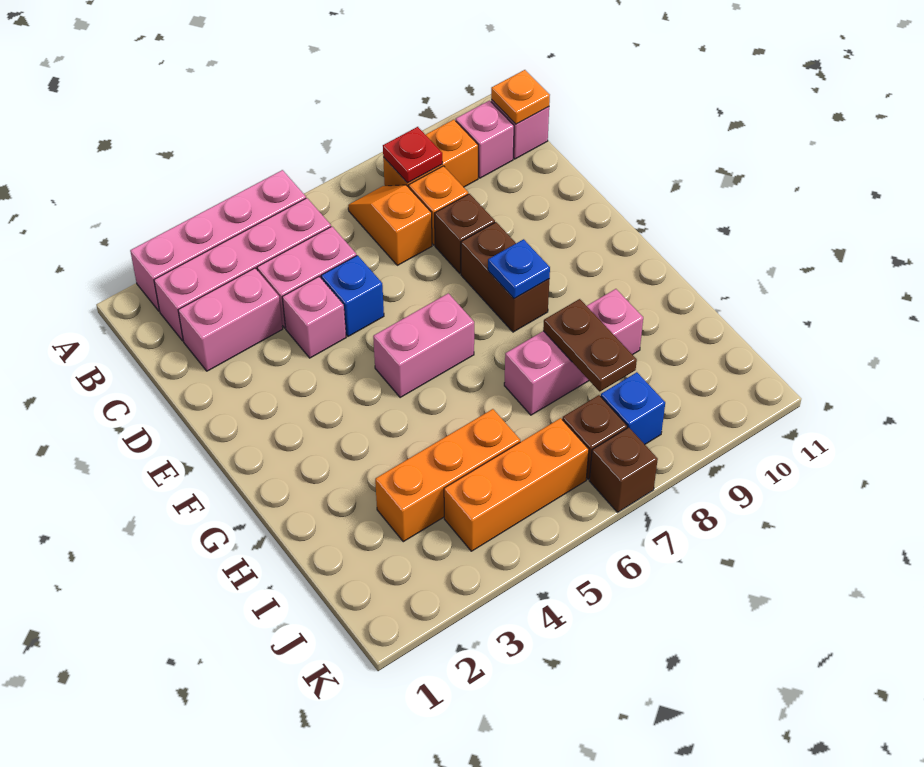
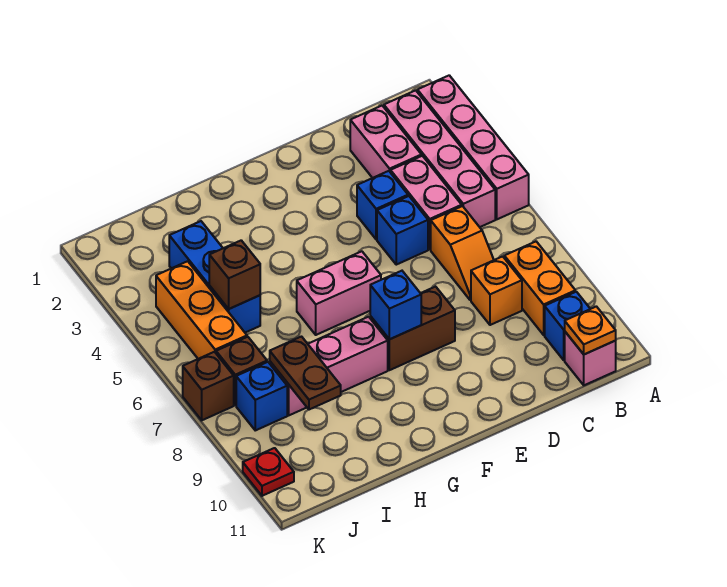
orange slope B7:C7 level 1 top C -> orange slope C6:C7 level 1 top 6
red plate B8 level 2 -> red plate K10 level 1
pink brick B10 level 1 -> blue brick B10 level 1
pink brick D4 level 1 -> blue brick D4 level 1
brown brick D8 level 1 -> brown brick I5 level 2
pink brick F5:F6 level 1 -> pink brick F6:G6 level 1
blue plate F8 level 2 -> blue brick F8 level 2
pink brick H7:H9 level 1 -> pink brick G8:I8 level 1
brown plate H8:I8 level 2 -> brown plate I8:I9 level 2
orange brick I3:I5 level 1 -> blue brick I3:I5 level 1

